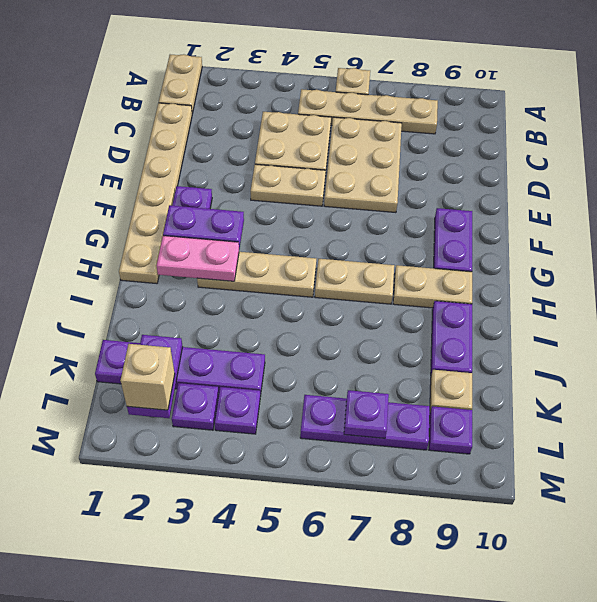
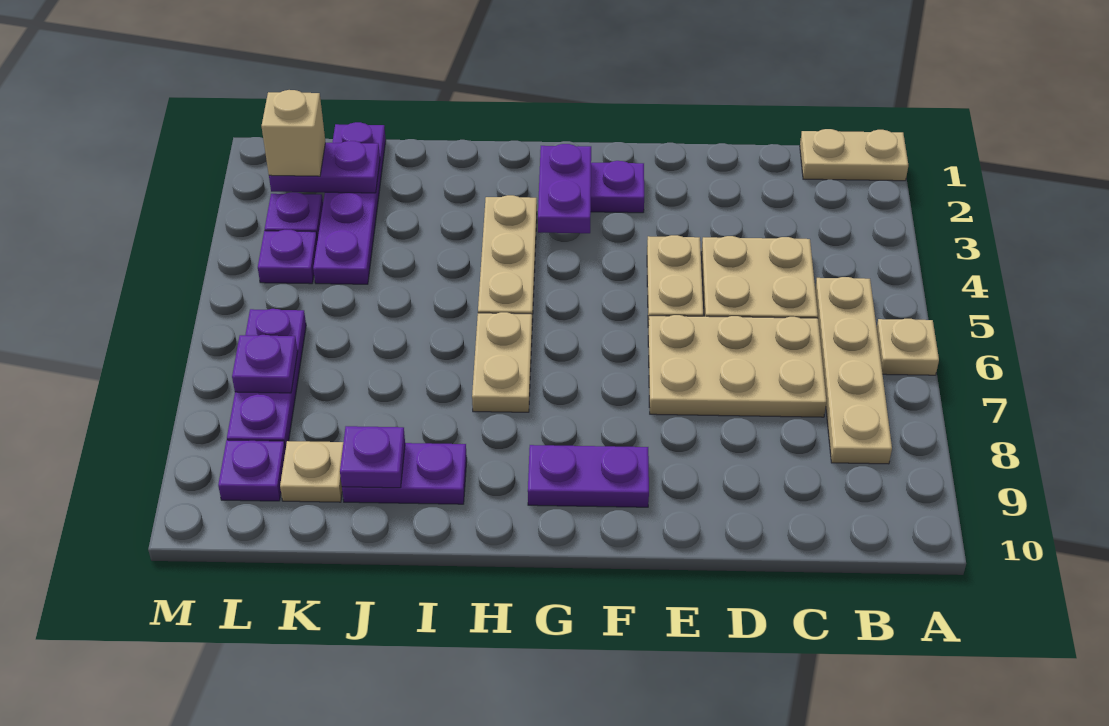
tan plate C1:H1 level 1 -> none
pink plate H2:H3 level 2 -> none
tan plate H8:H9 level 1 -> none
none -> purple plate J9 level 2

